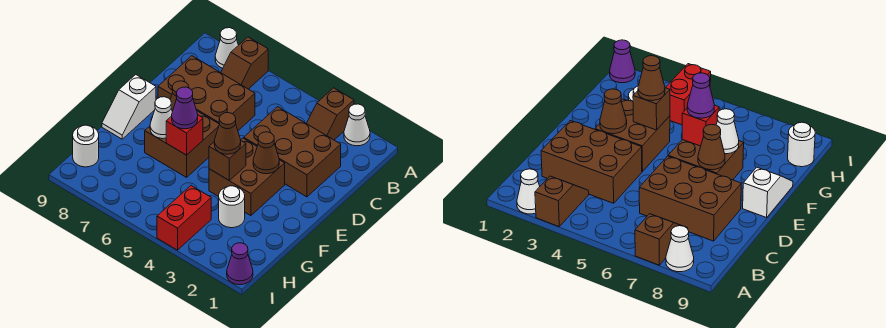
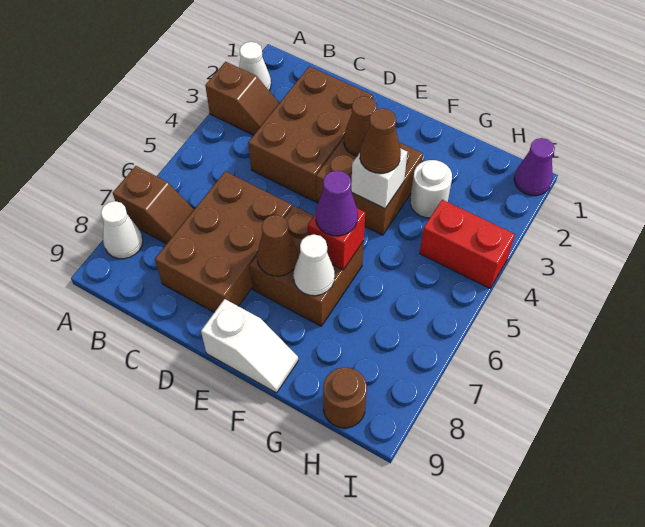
brown brick F4 level 2 -> white brick F4 level 2
white round brick H9 level 1 -> brown round brick H9 level 1

